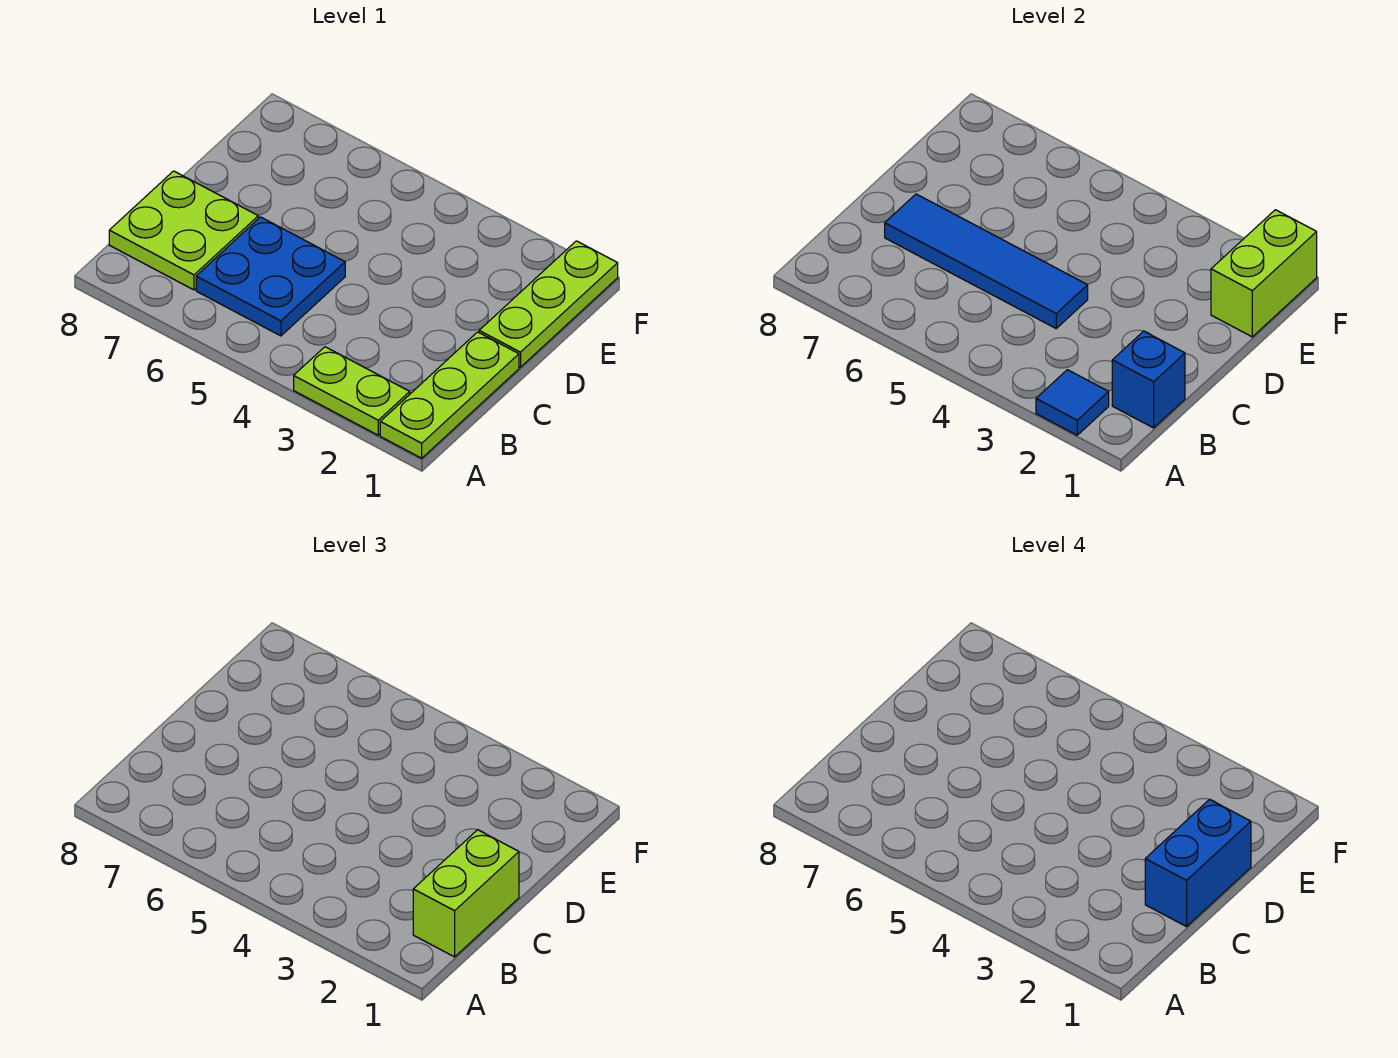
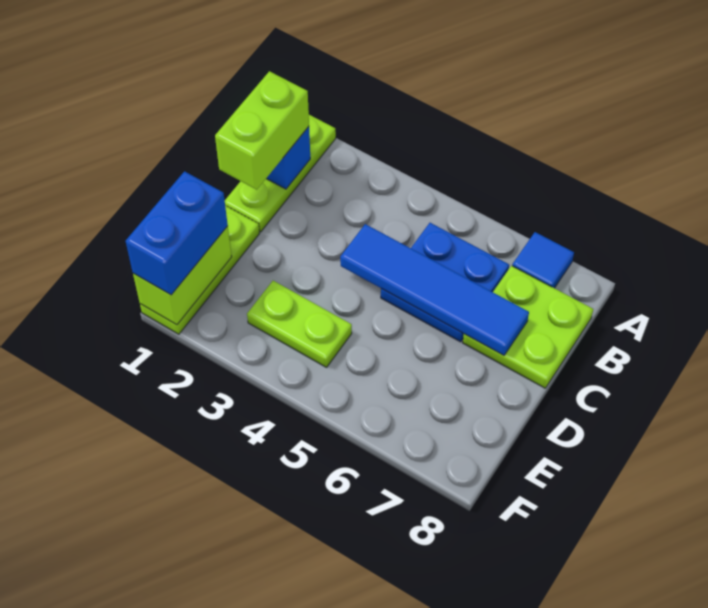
lime plate A2:A3 level 1 -> lime plate E3:E4 level 1
blue tile A2 level 2 -> blue tile A7 level 1
blue brick C1:D1 level 4 -> blue brick E1:F1 level 3

